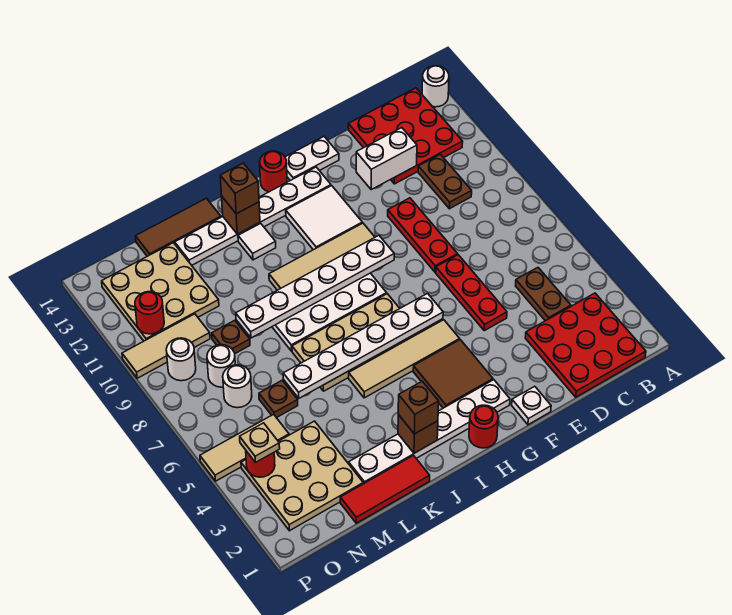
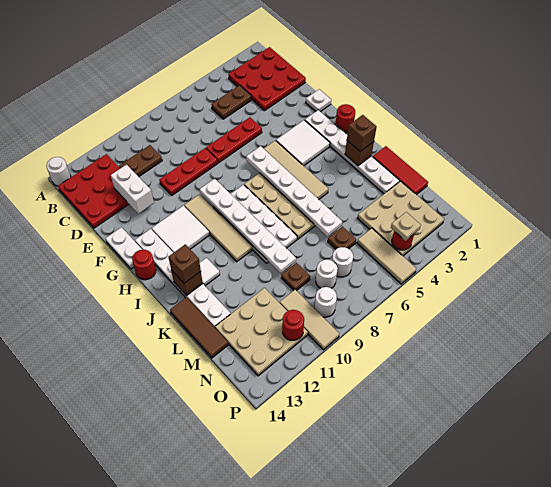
brown tile G3:H4 level 1 -> white tile G3:H4 level 1

